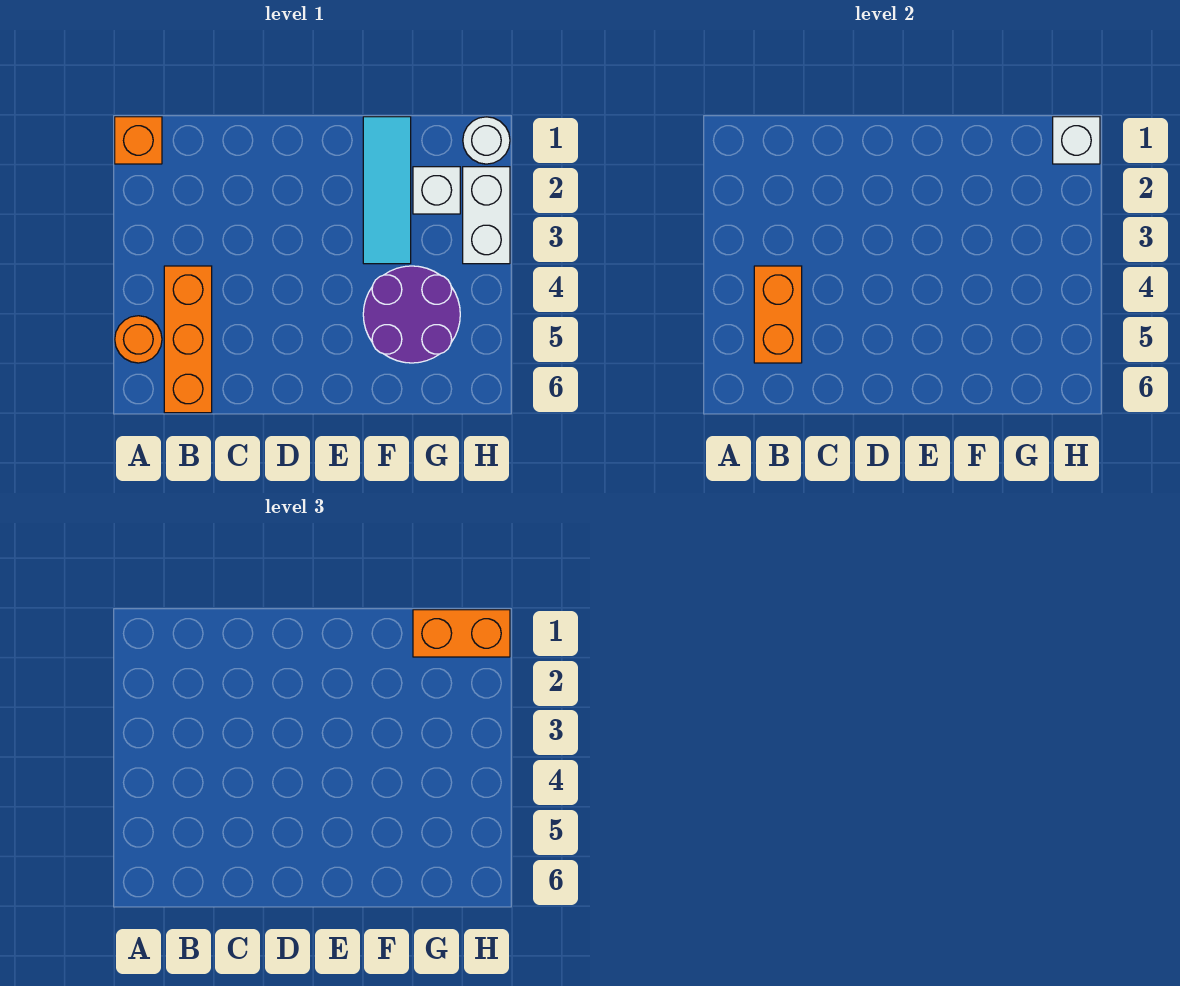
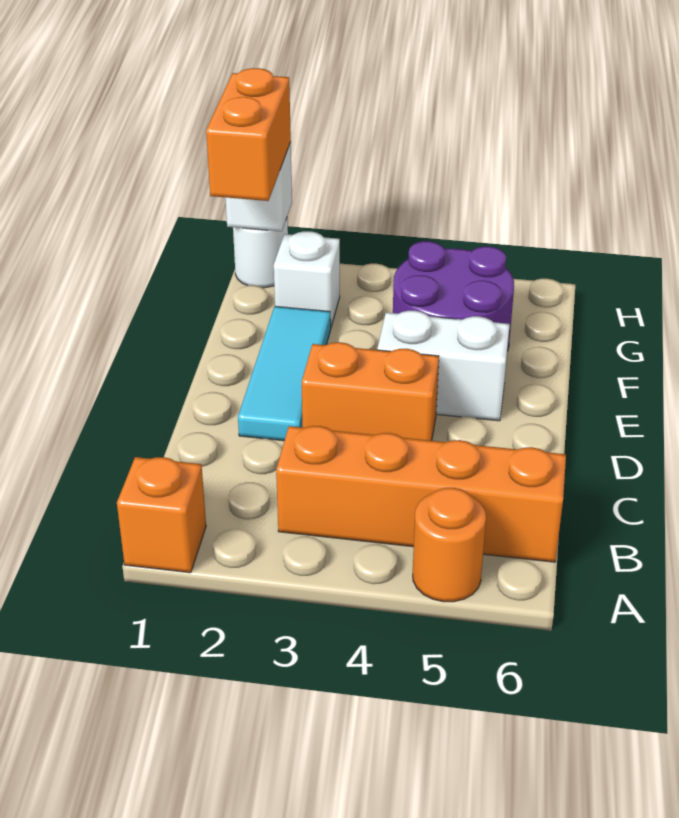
orange brick B4:B6 level 1 -> orange brick B3:B6 level 1
orange brick B4:B5 level 2 -> orange brick D3:D4 level 1
cyan tile F1:F3 level 1 -> cyan tile D2:F2 level 1
white brick H2:H3 level 1 -> white brick E4:E5 level 1

